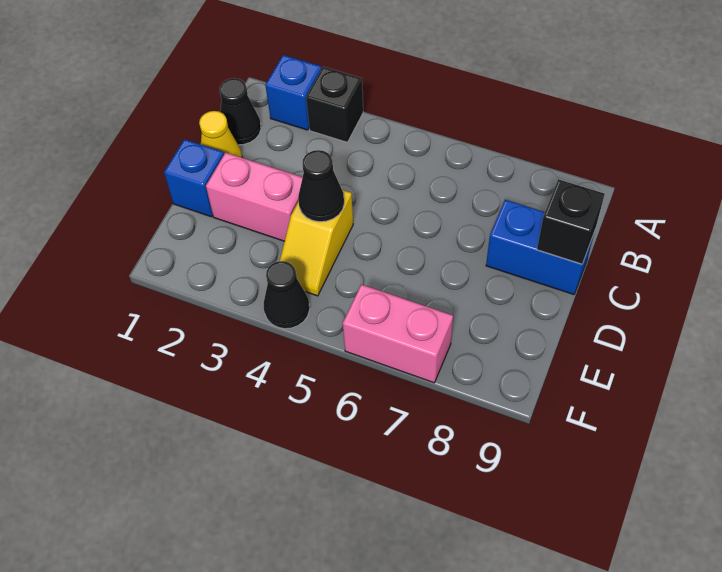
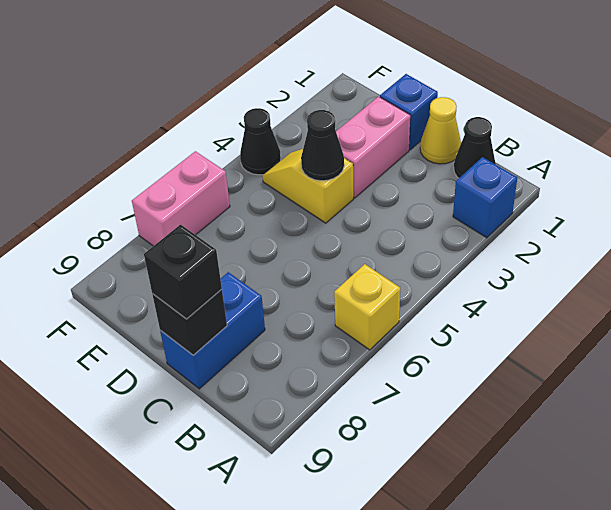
black brick A3 level 1 -> black brick C9 level 3
none -> yellow brick A6 level 1

